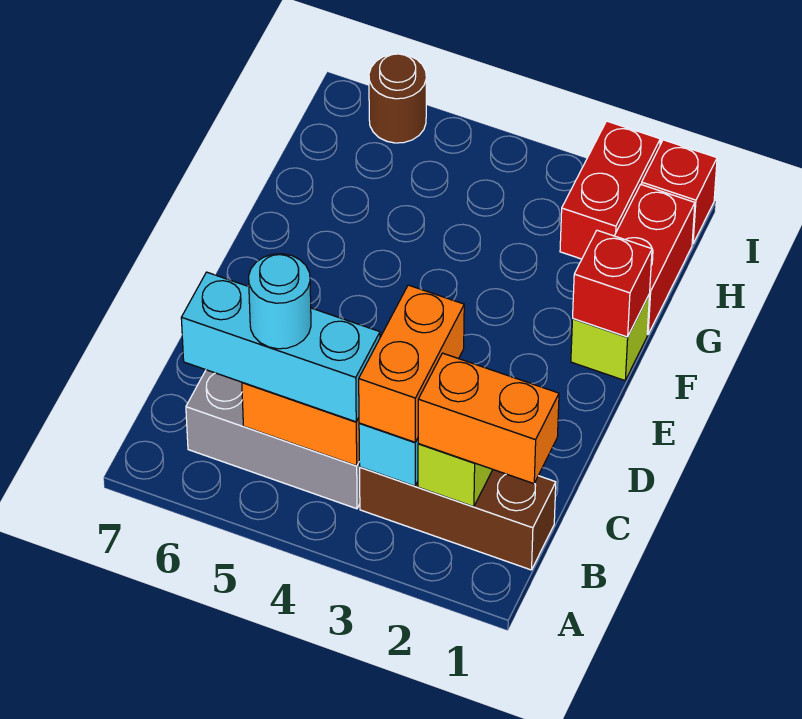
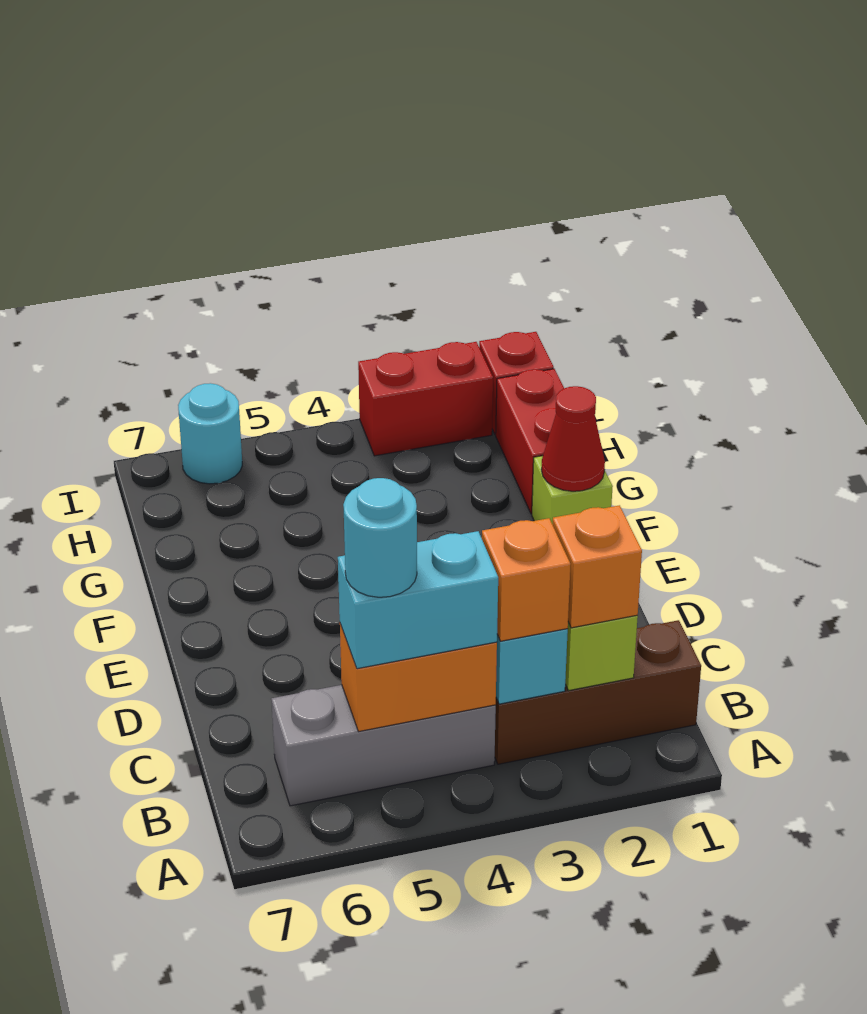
orange brick B1:B2 level 3 -> orange brick B2 level 3
orange brick B3:C3 level 3 -> orange brick B3 level 3
cyan brick B4:B6 level 3 -> cyan brick B4:B5 level 3
red brick F1 level 2 -> red cone F1 level 2
red brick H2:I2 level 1 -> red brick I2:I3 level 1
brown round brick I6 level 1 -> cyan round brick I6 level 1

